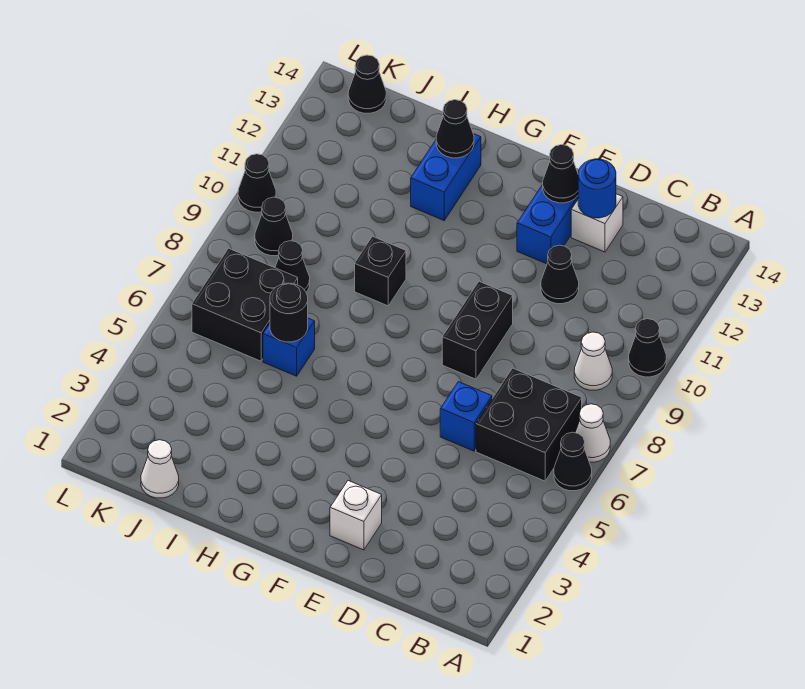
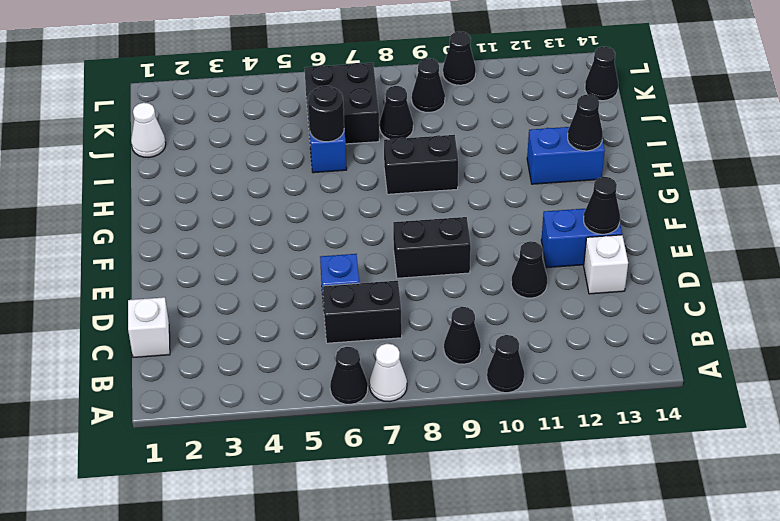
black brick B6:C7 level 1 -> black brick C6:C7 level 1
white cone B9 level 1 -> black cone B9 level 1
blue round brick D13 level 2 -> none
white brick E2 level 1 -> white brick C1 level 1
black brick H9 level 1 -> black brick H8:H9 level 1

